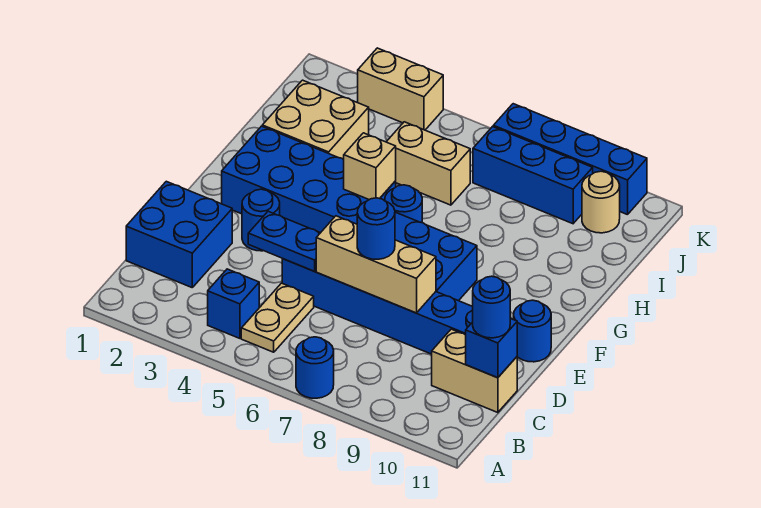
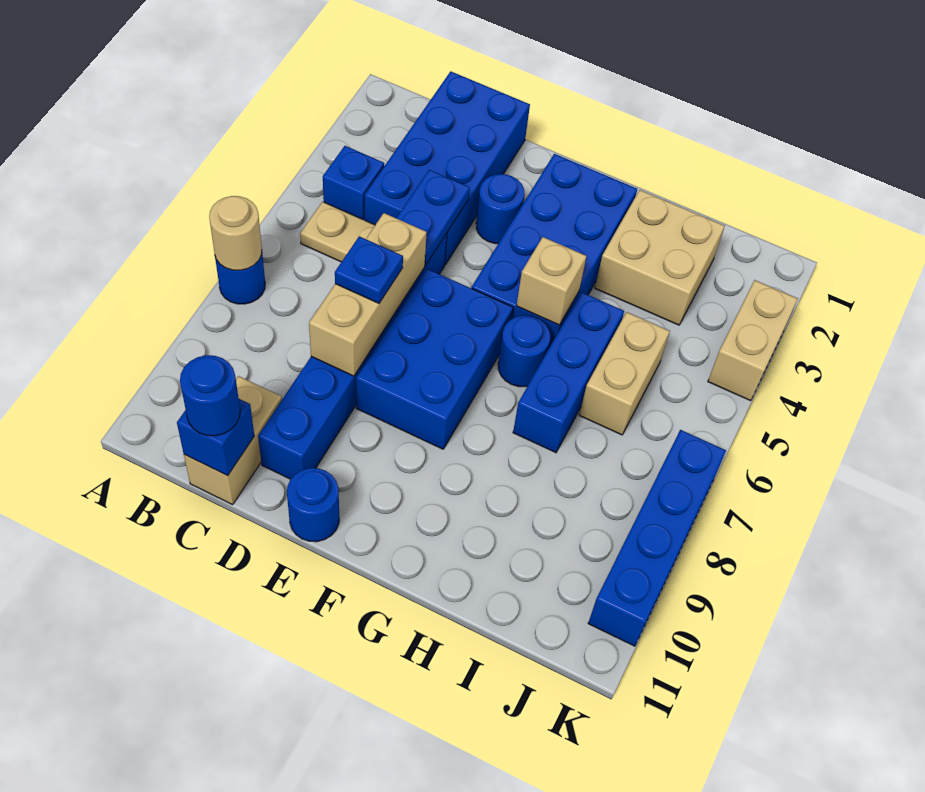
blue brick C1:D2 level 1 -> blue brick C1:D4 level 1
blue round brick D7 level 3 -> blue plate D7 level 3
blue brick J7:J9 level 1 -> blue brick H5:H7 level 1
tan round brick J10 level 1 -> tan round brick A7 level 2

